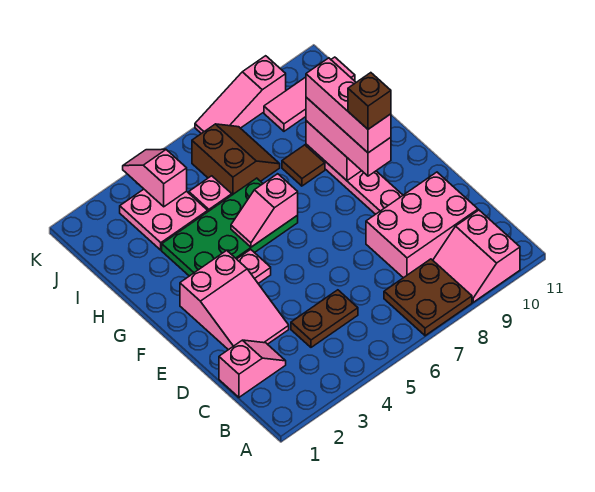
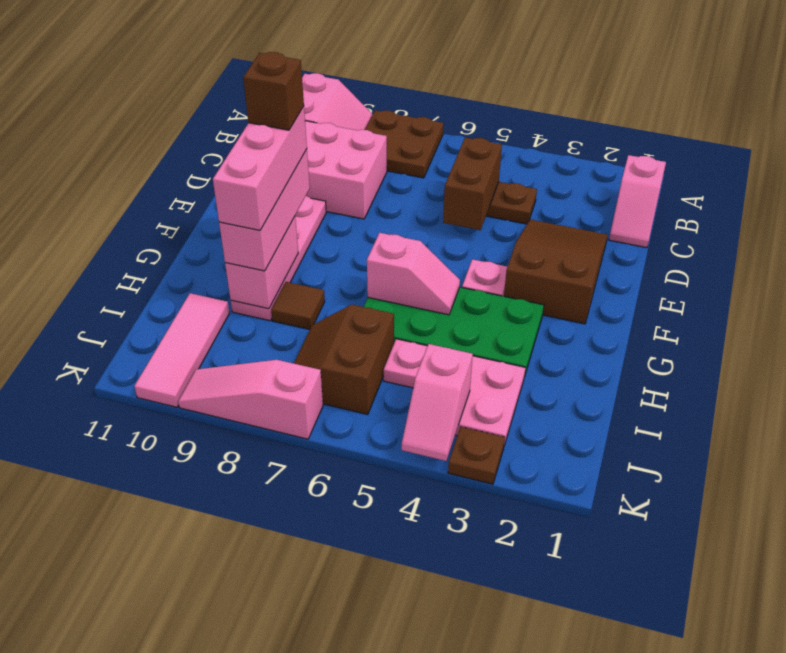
pink slope C1:C2 level 1 top 1 -> pink slope B1:C1 level 1 top B
none -> brown brick C5:D5 level 2
pink slope D2:F3 level 1 top F -> brown slope D2:F3 level 1 top F
pink tile J9:J11 level 1 -> pink tile I10:K10 level 1
none -> brown plate K3 level 1
pink slope K7:K9 level 1 top 9 -> pink slope K7:K9 level 1 top 7

